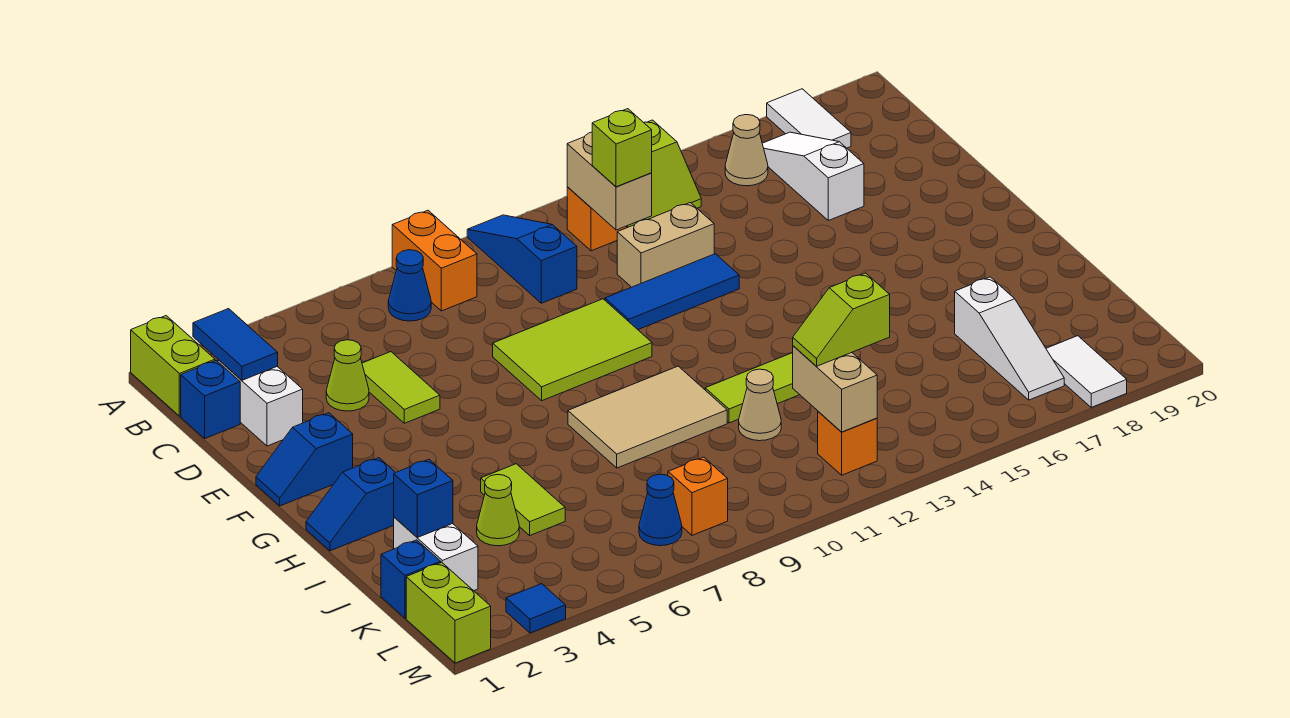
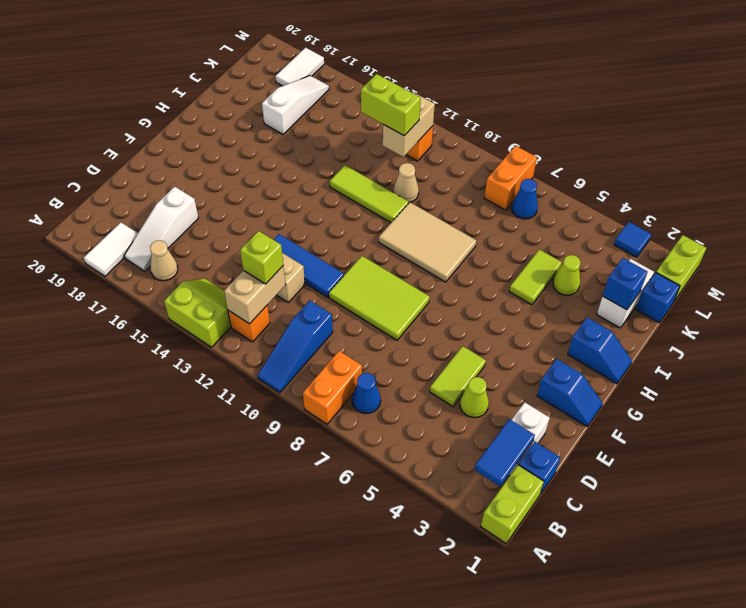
lime slope K12:K13 level 3 top 13 -> lime brick K12:K13 level 3
orange brick L8 level 1 -> orange brick L8:M8 level 1

